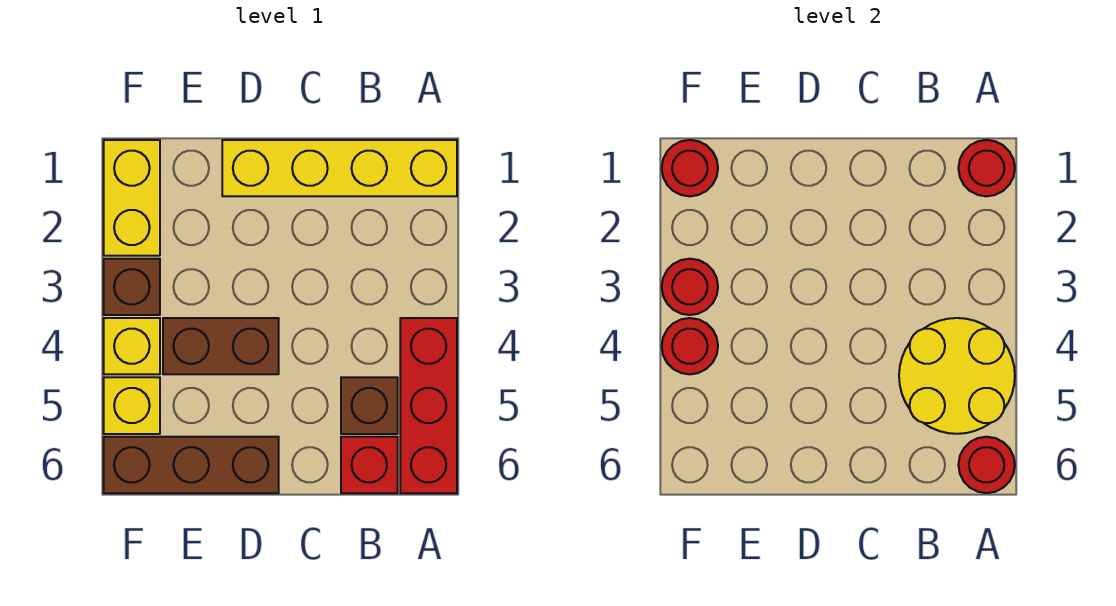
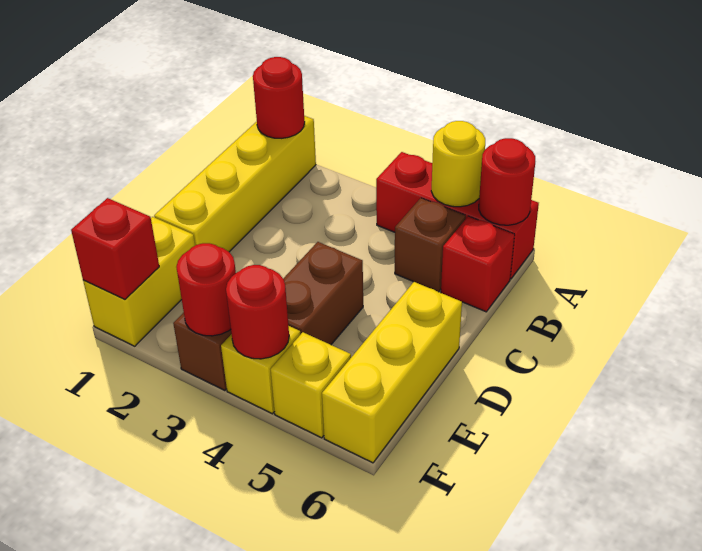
yellow round brick A4:B5 level 2 -> yellow round brick A5 level 2
brown brick D6:F6 level 1 -> yellow brick D6:F6 level 1
yellow brick F1:F2 level 1 -> yellow brick E1:F1 level 1
red round brick F1 level 2 -> red brick F1 level 2

